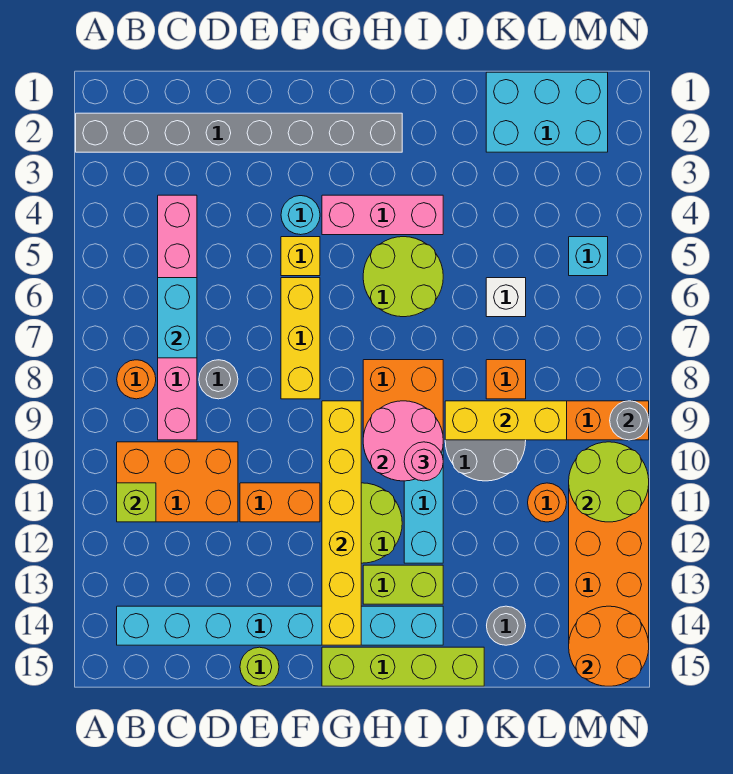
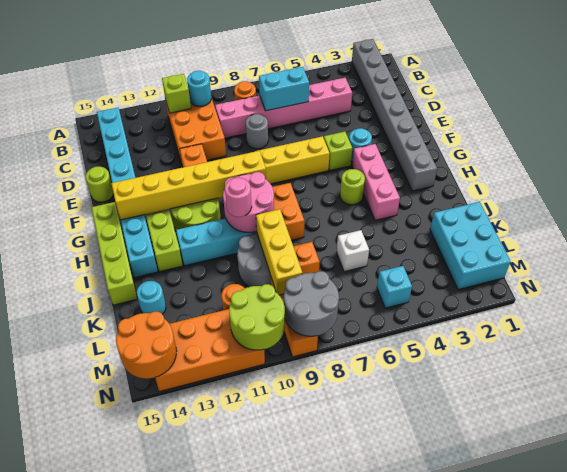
none -> cyan round brick B10 level 2
yellow brick F5 level 1 -> lime brick F5 level 1
lime round brick H5:I6 level 1 -> lime round brick H5 level 1
grey round brick K14 level 1 -> cyan round brick K14 level 1
grey round brick N9 level 2 -> grey round brick M8:N9 level 2

